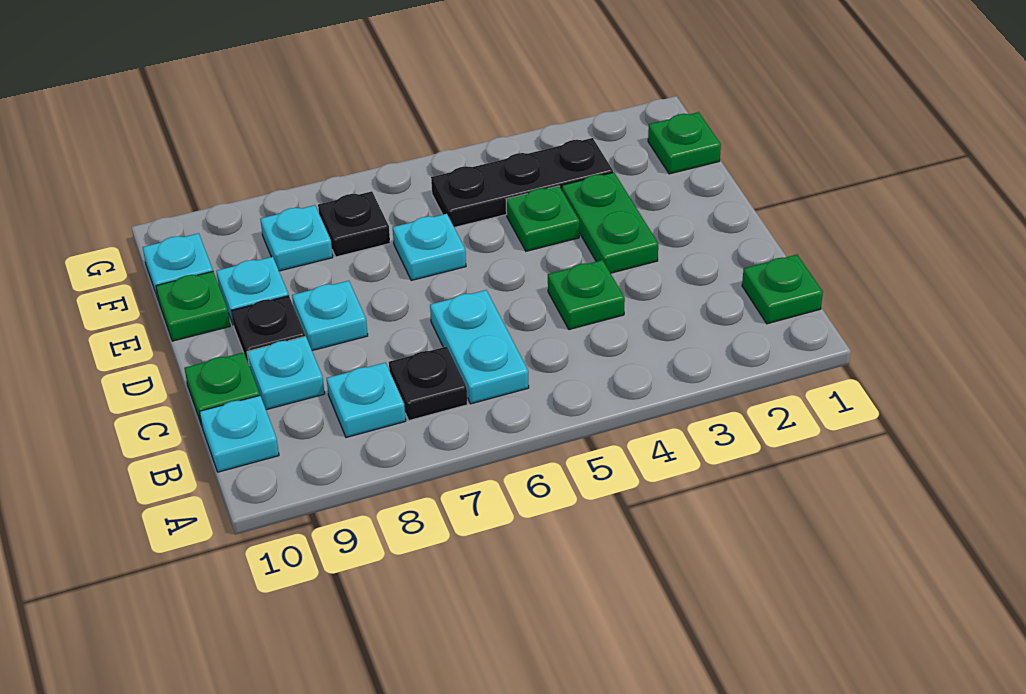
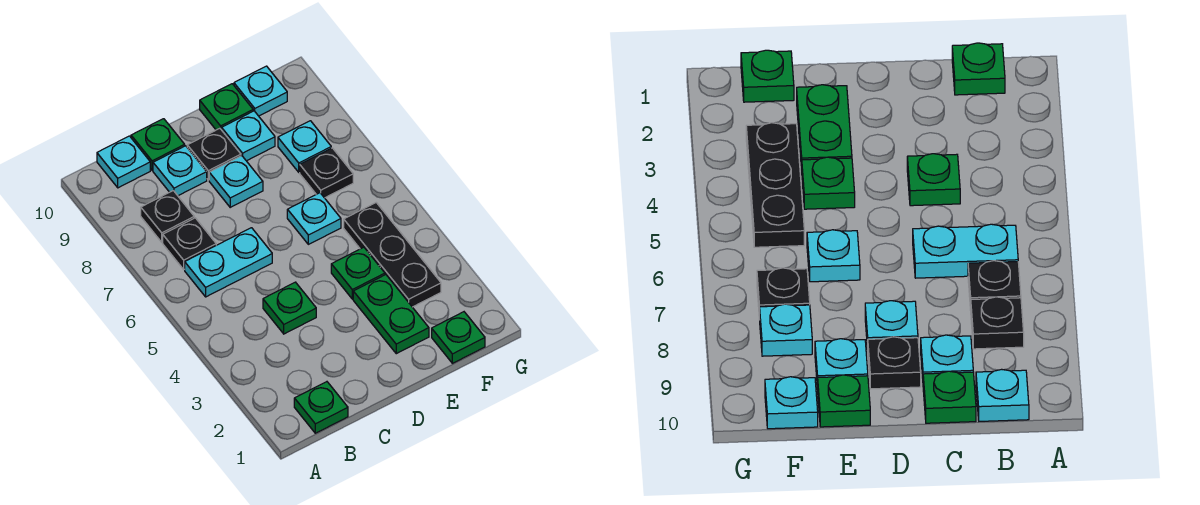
cyan plate B8 level 1 -> black plate B8 level 1
green plate D3:E3 level 1 -> green plate E2:E3 level 1

